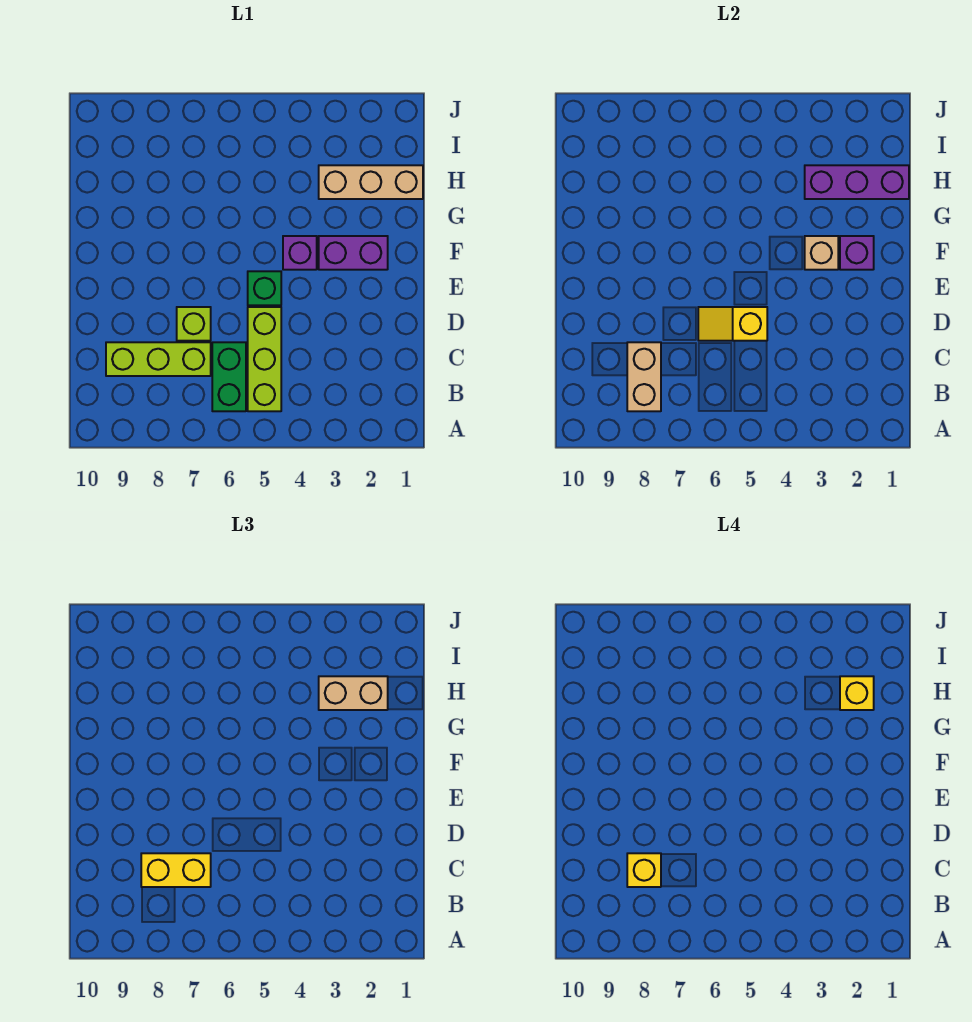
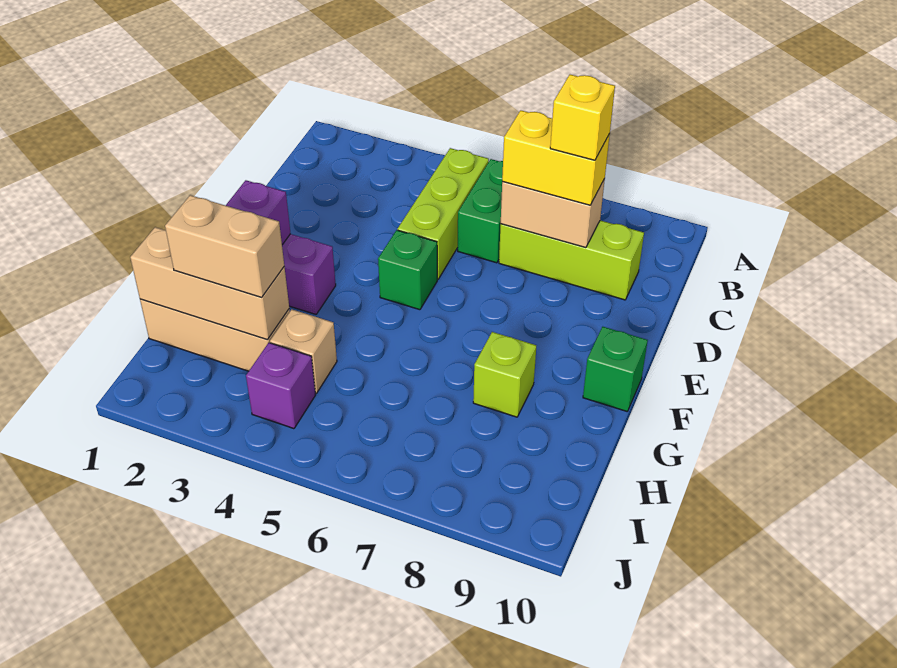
tan brick B8:C8 level 2 -> tan brick C7:C8 level 2
yellow slope D5:D6 level 2 top 5 -> none
lime brick D7 level 1 -> lime brick G8 level 1
tan brick F3 level 2 -> tan brick H4 level 1
purple brick F4 level 1 -> purple brick I4 level 1
none -> green brick F10 level 1
purple brick H1:H3 level 2 -> tan brick H1:H3 level 2
yellow brick H2 level 4 -> none

